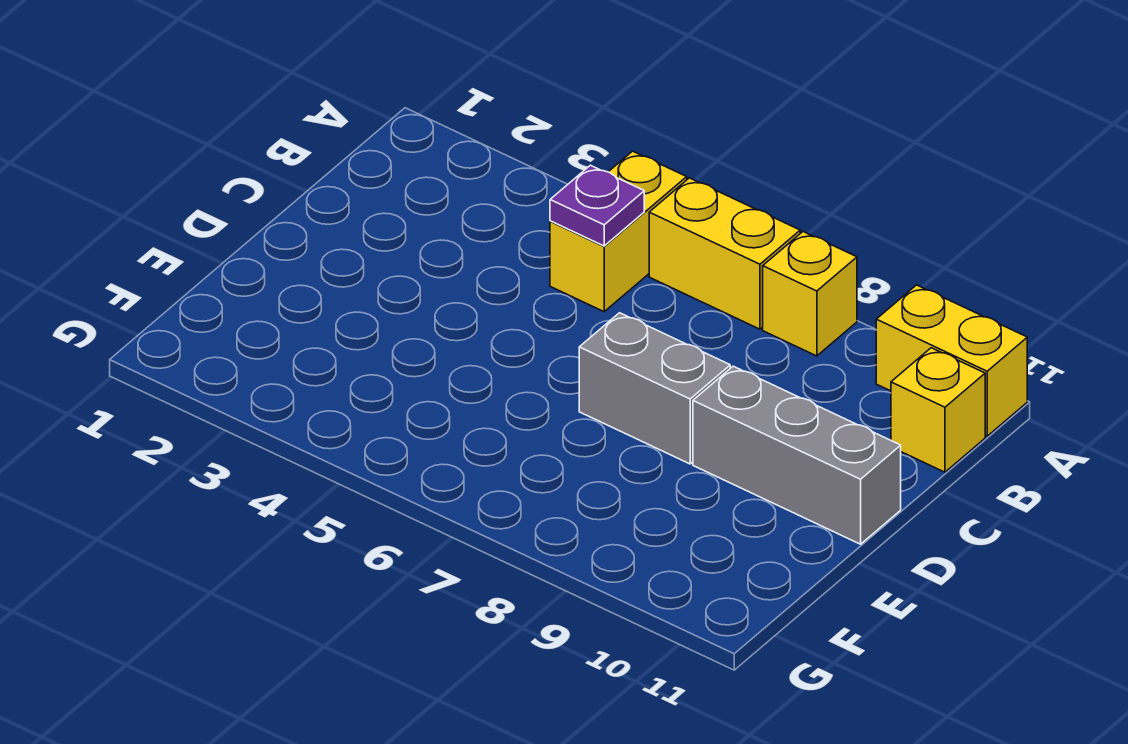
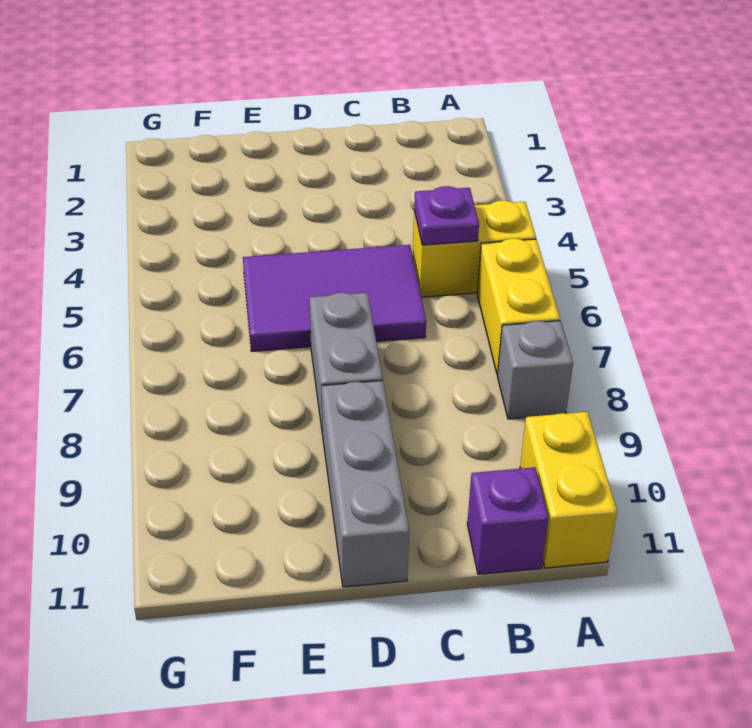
yellow brick A8 level 1 -> grey brick A8 level 1
yellow brick B11 level 1 -> purple brick B11 level 1
none -> purple tile C5:E6 level 1

